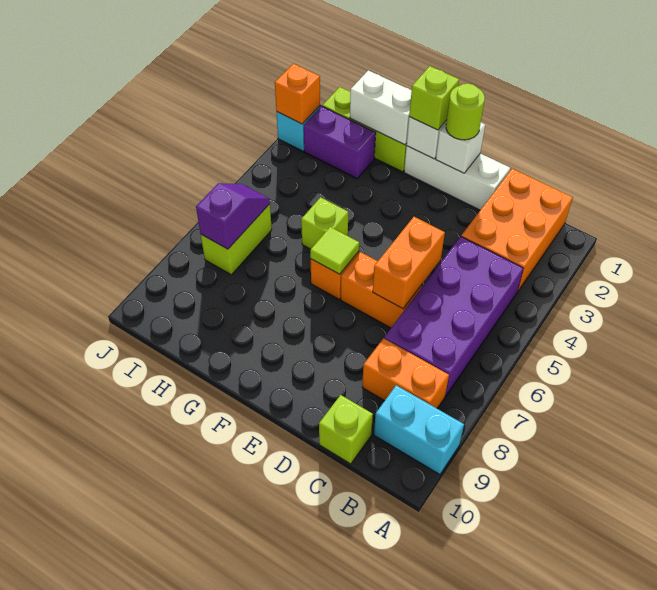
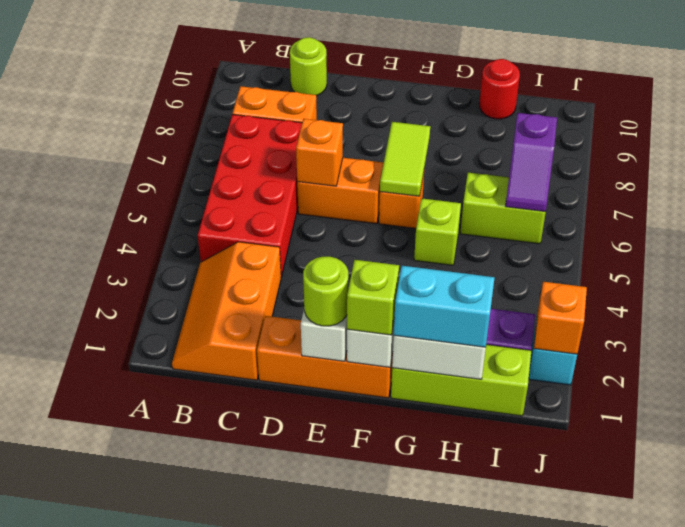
cyan brick A9:B9 level 1 -> cyan brick G1:H1 level 3
orange brick B1:C3 level 1 -> orange slope B1:C3 level 1 top C
purple brick B4:C7 level 1 -> red brick B4:C7 level 1
lime brick C10 level 1 -> lime round brick C10 level 1
white brick D1:F1 level 1 -> orange brick D1:F1 level 1
orange brick D5:D6 level 2 -> orange brick D6 level 2
lime tile F6 level 2 -> lime tile F6:F7 level 2
none -> red round brick H10 level 1
lime brick I6:I7 level 1 -> lime brick H6:I6 level 1

